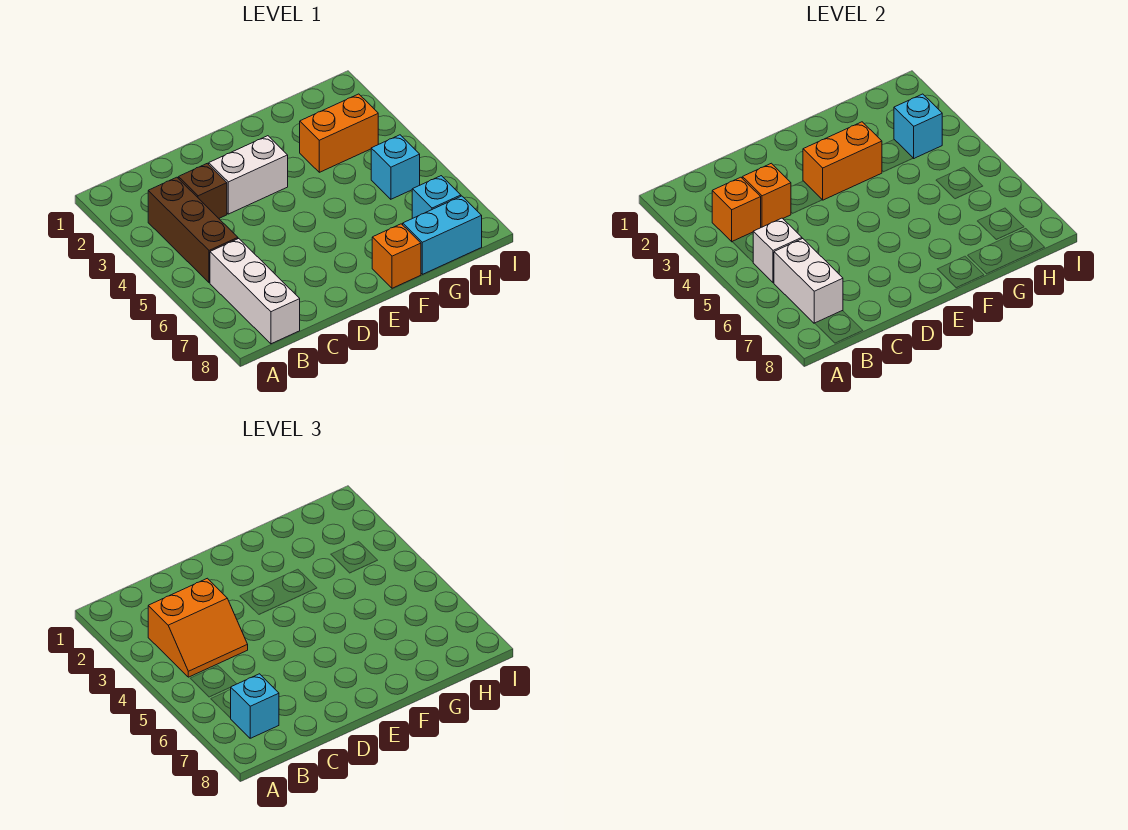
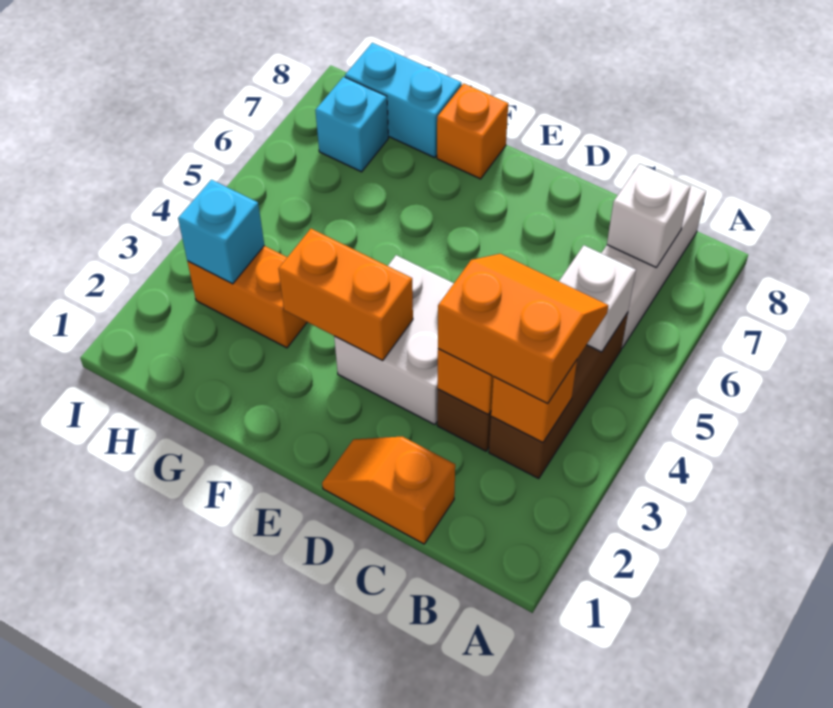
white brick B6:B7 level 2 -> white brick B7 level 2
cyan brick B7 level 3 -> none
none -> orange slope C1:D1 level 1 top C
white brick D3:E3 level 1 -> white brick D3:E4 level 1
cyan brick H5 level 1 -> none

